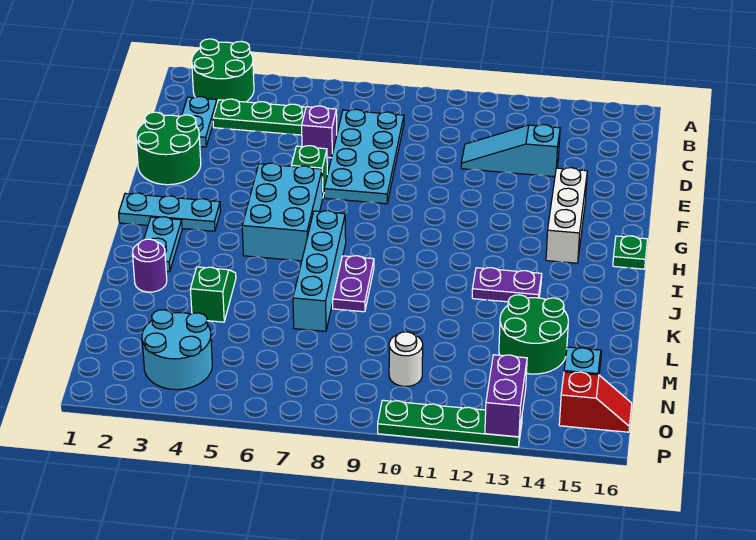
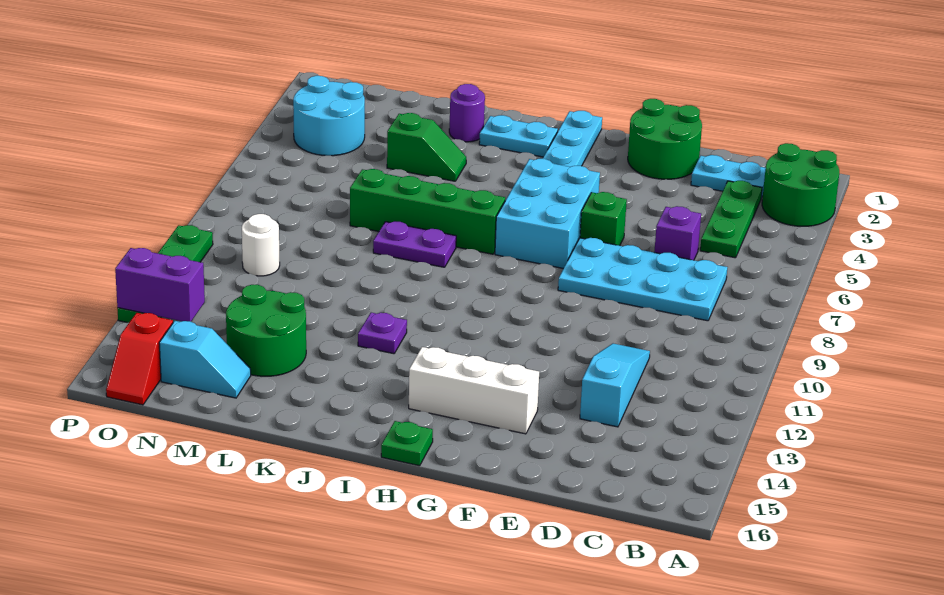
cyan brick G5:I6 level 1 -> cyan brick G5:H7 level 1
cyan brick I7:L7 level 1 -> green brick I7:L7 level 1
purple plate J12:J13 level 1 -> purple plate J12 level 1

